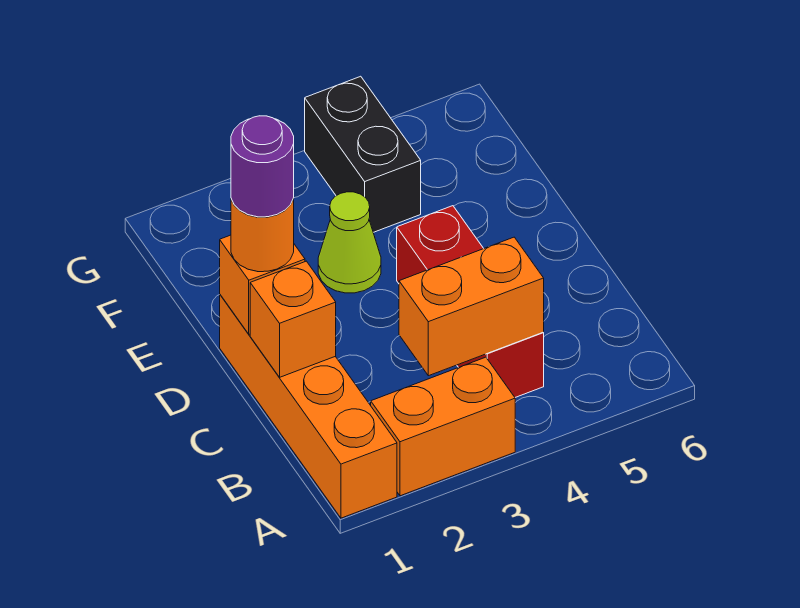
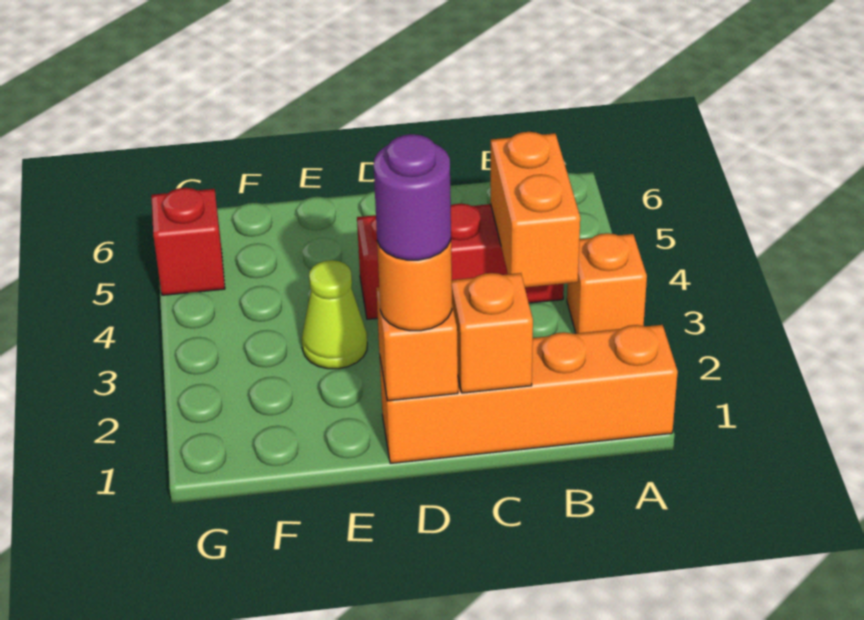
orange brick A2:A3 level 1 -> orange brick A3 level 1
black brick F4:G4 level 1 -> none
none -> red brick G5 level 1

